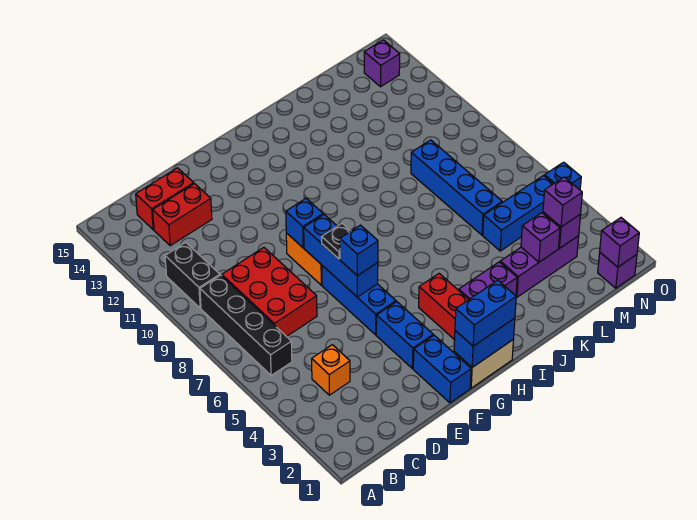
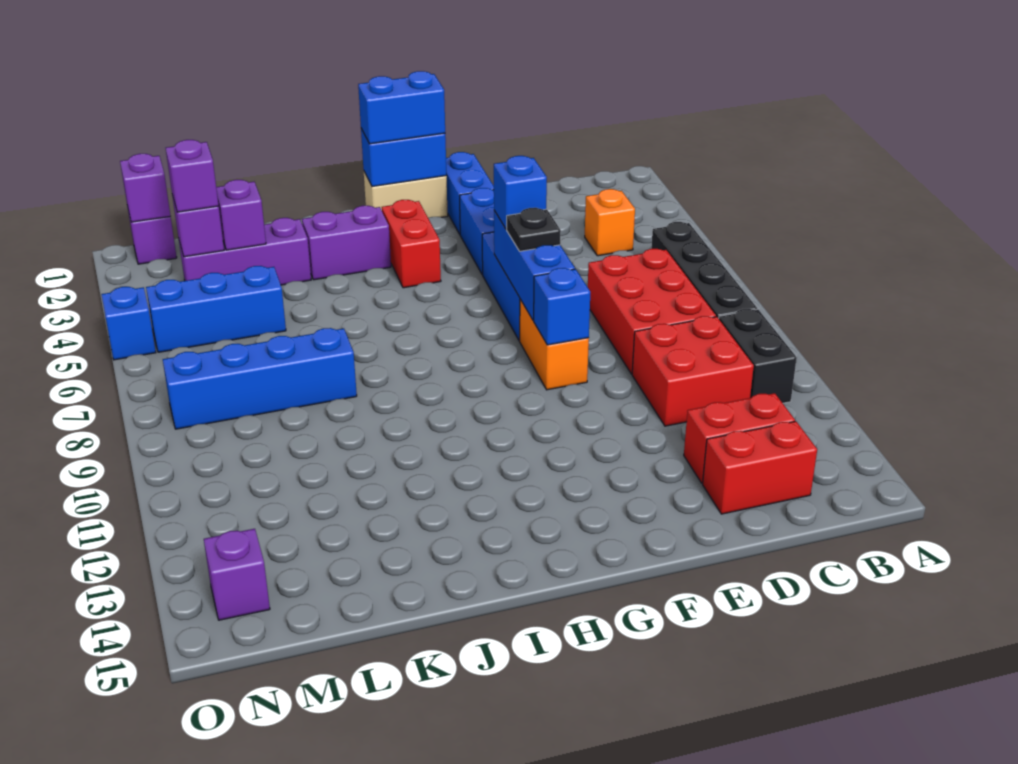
none -> red brick C10:D11 level 1
blue brick L6:L9 level 1 -> blue brick K8:N8 level 1

